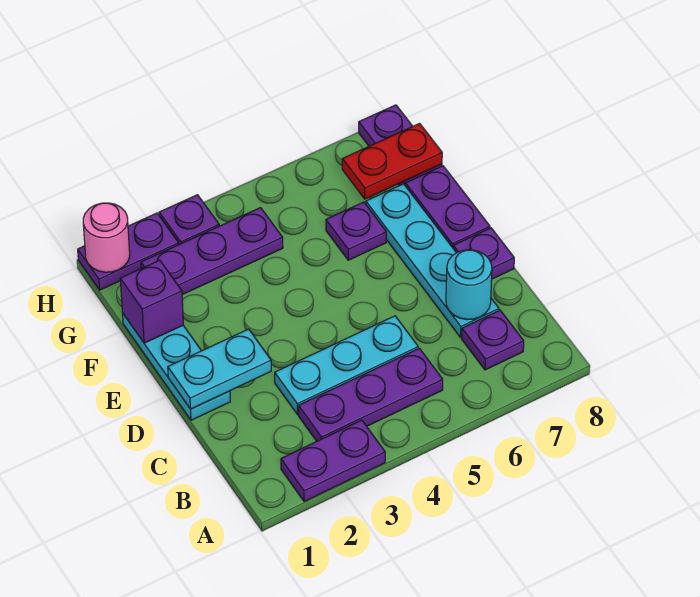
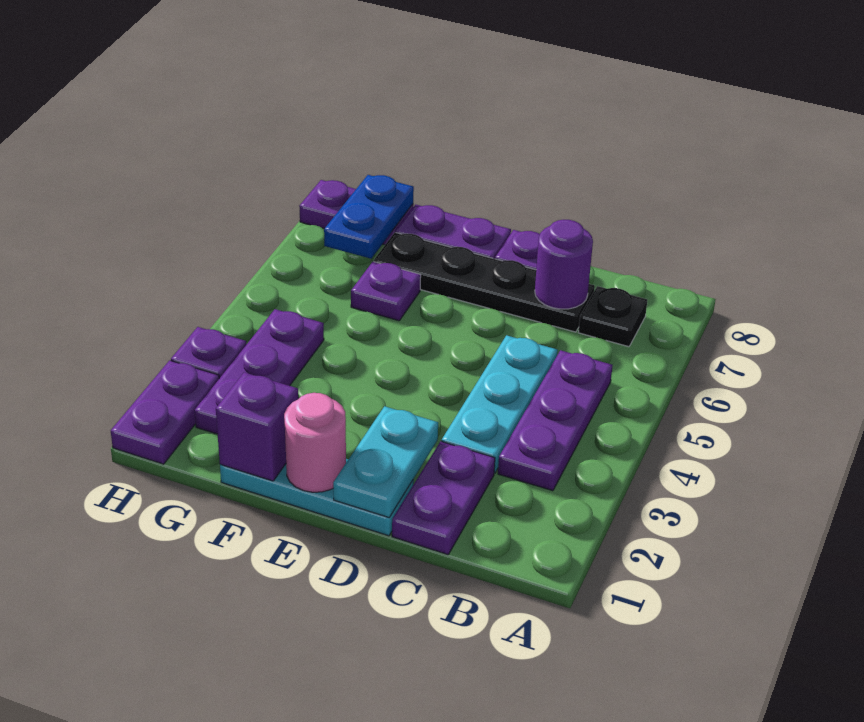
purple plate A2:A3 level 1 -> purple plate C1:C2 level 1
purple plate B7 level 1 -> black plate B7 level 1
cyan plate C7:F7 level 1 -> black plate C7:F7 level 1
cyan round brick C7 level 2 -> purple round brick C7 level 2
red plate G7:G8 level 2 -> blue plate G7:G8 level 2
pink round brick H1 level 2 -> pink round brick E1 level 2

